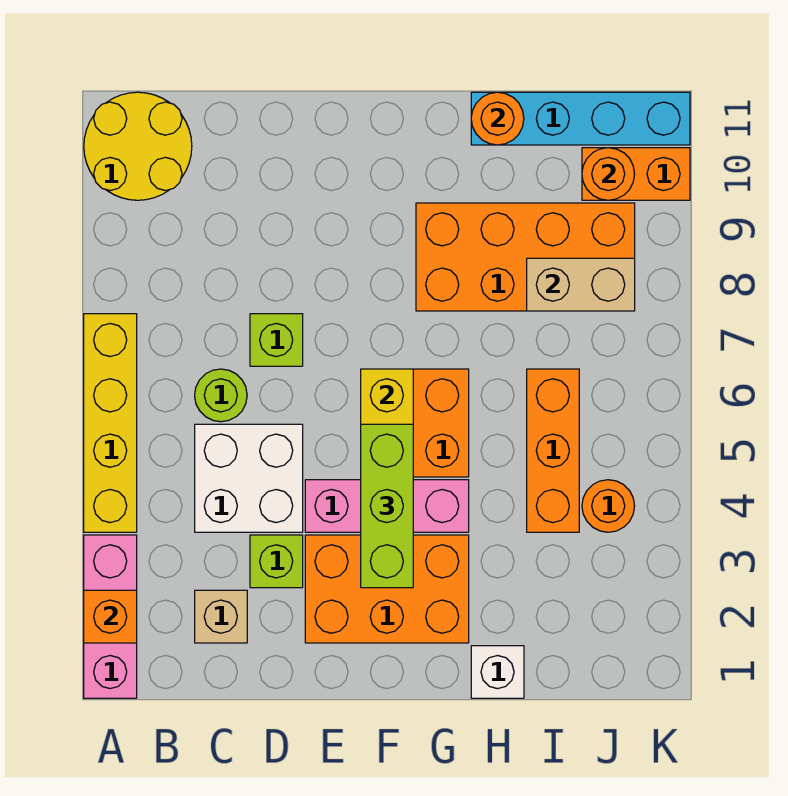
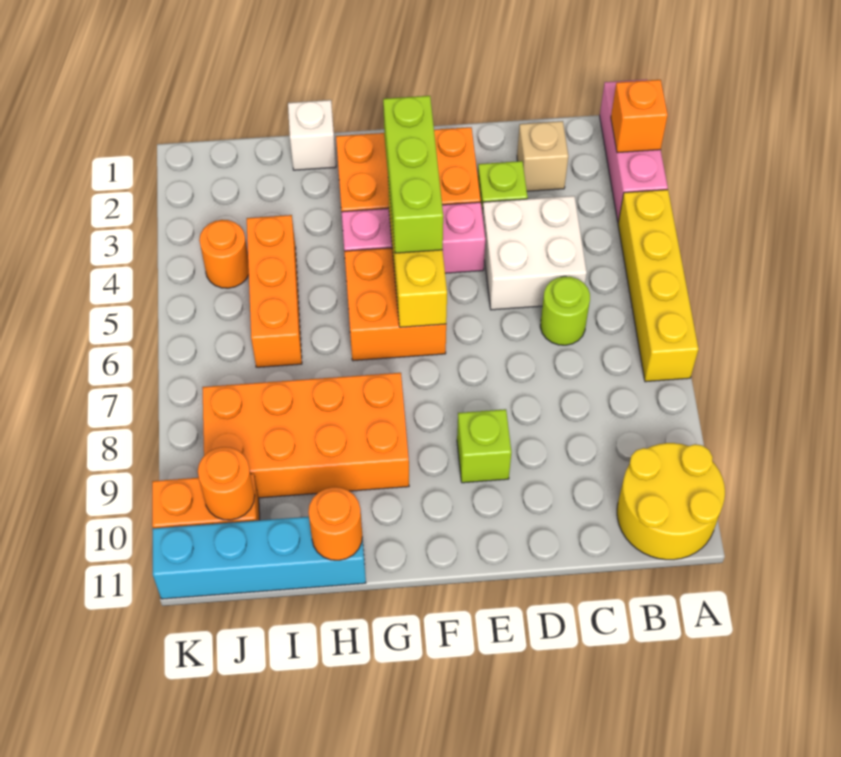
lime brick D7 level 1 -> lime brick E9 level 1
tan brick I8:J8 level 2 -> none

